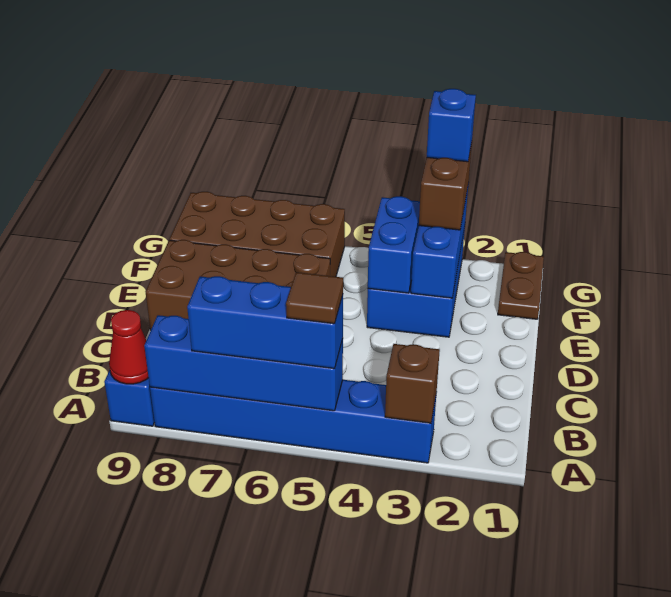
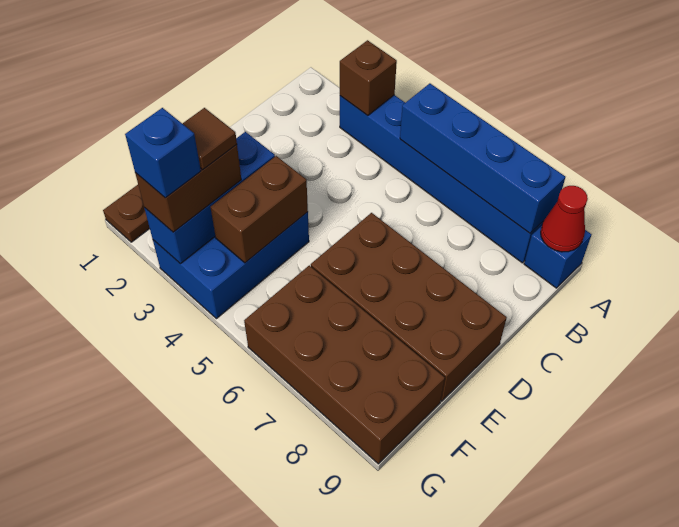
blue brick A5:A7 level 3 -> none
brown tile A5 level 4 -> brown tile F3 level 4
blue brick E4:F4 level 2 -> brown brick E4:F4 level 2

